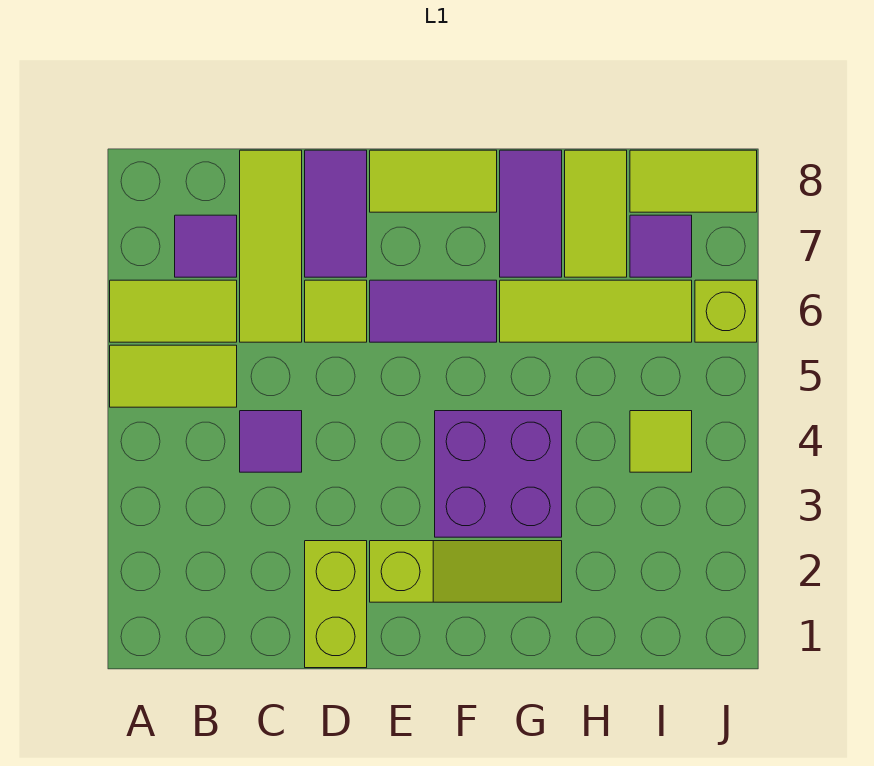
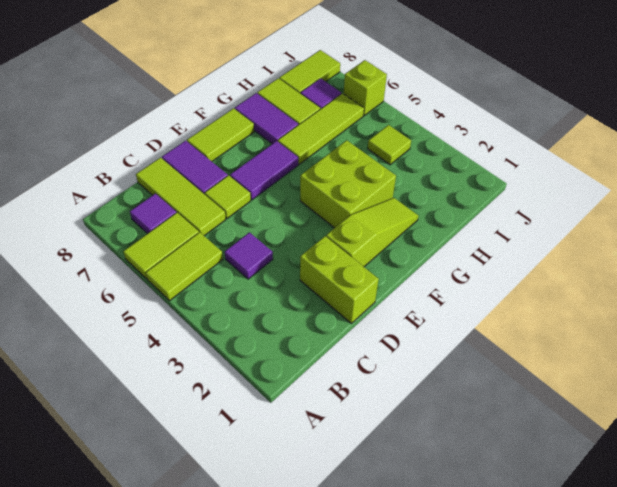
purple brick F3:G4 level 1 -> lime brick F3:G4 level 1

